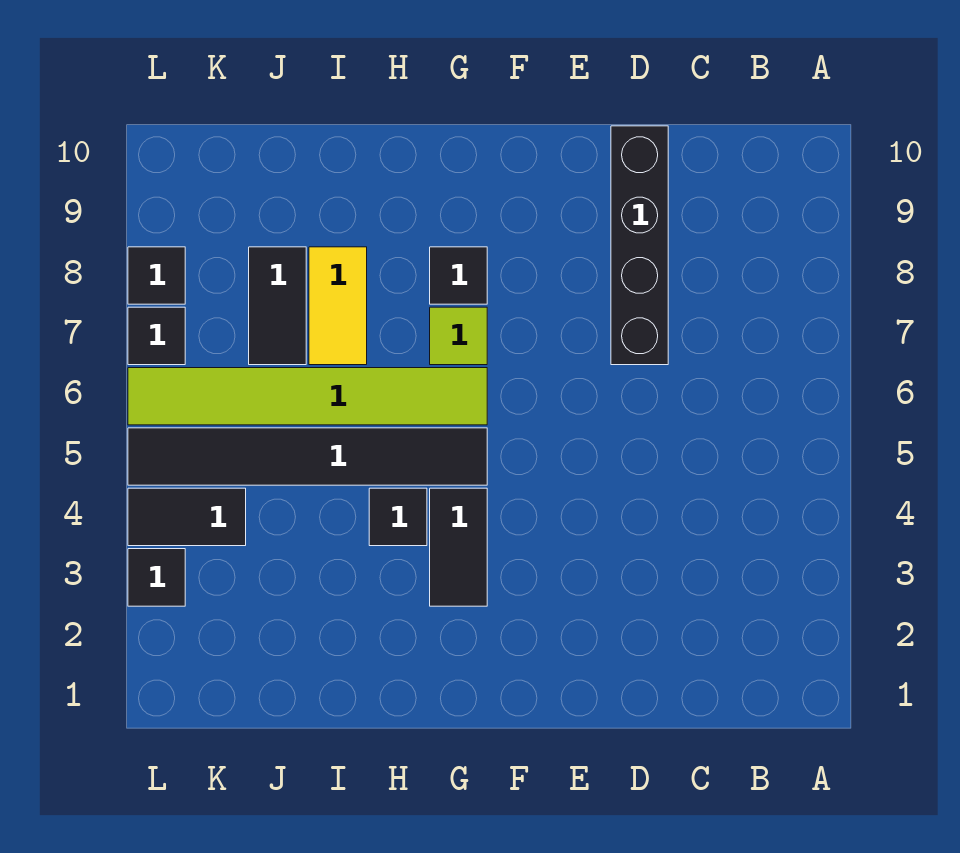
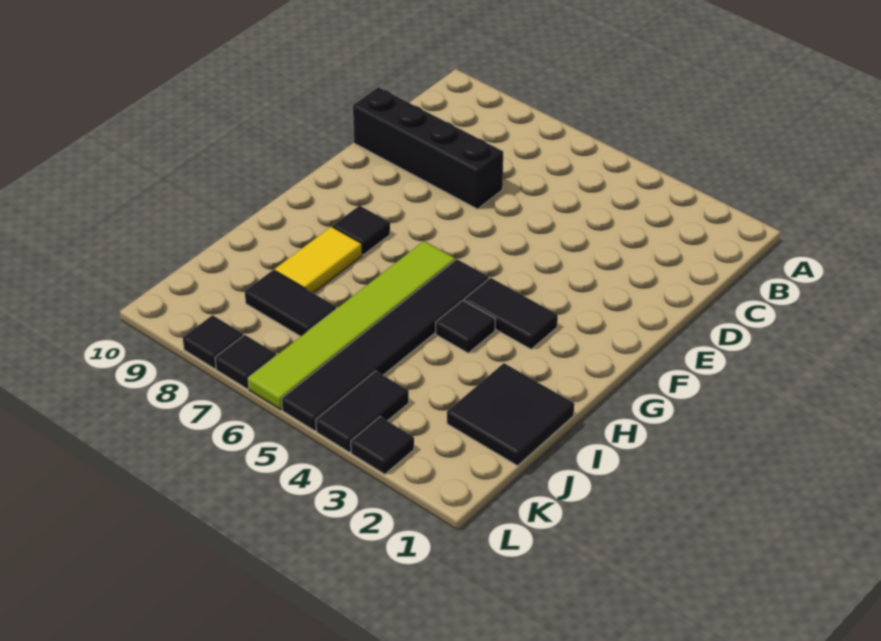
lime tile G7 level 1 -> none
none -> black tile I1:J2 level 1
yellow tile I7:I8 level 1 -> yellow tile H8:I8 level 1

